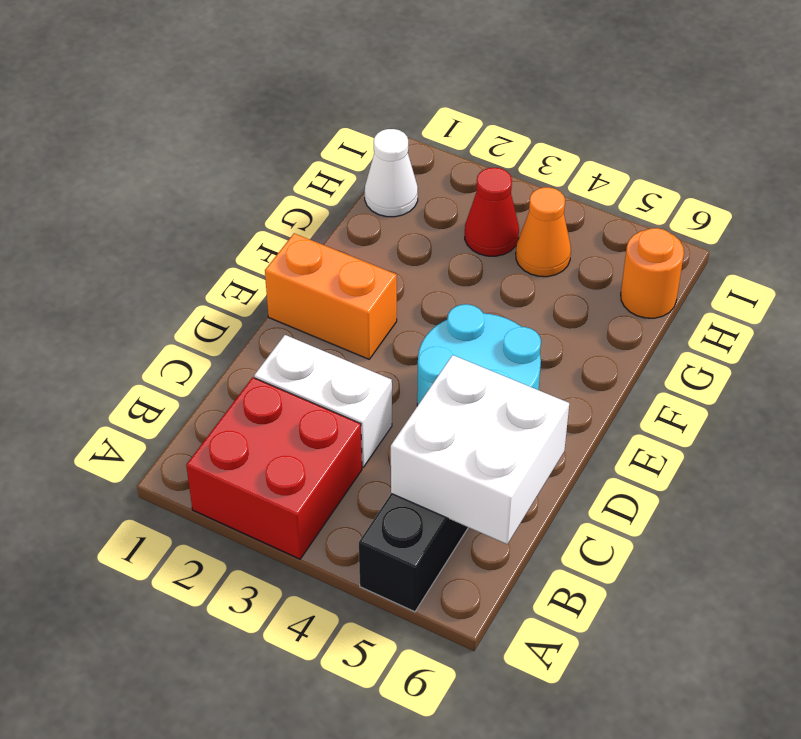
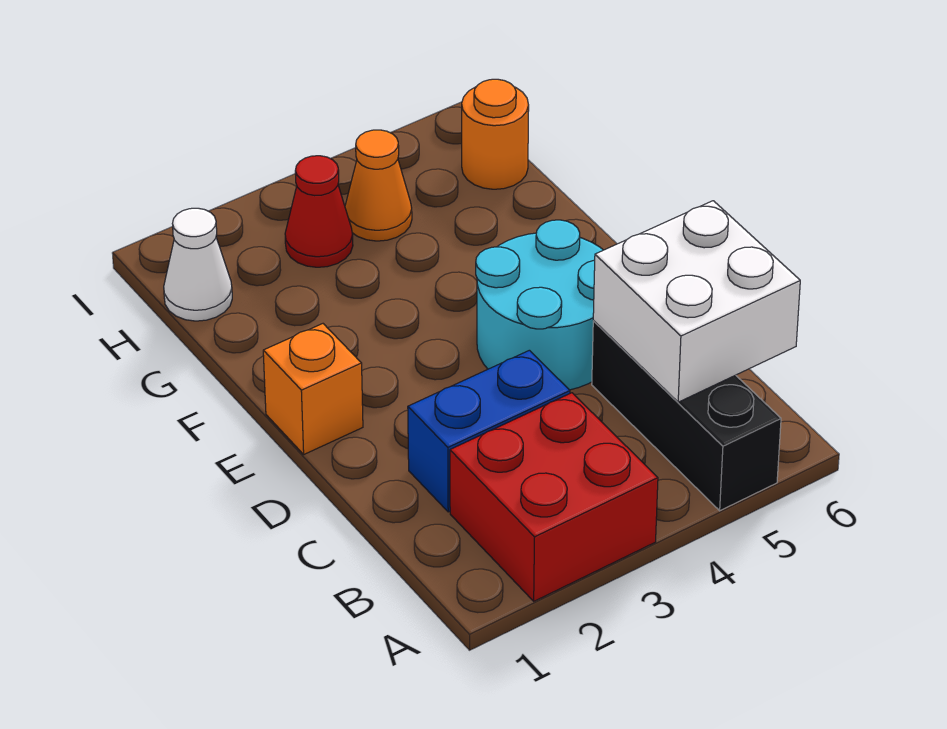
white brick C2:C3 level 1 -> blue brick C2:C3 level 1
orange brick E1:E2 level 1 -> orange brick E1 level 1

